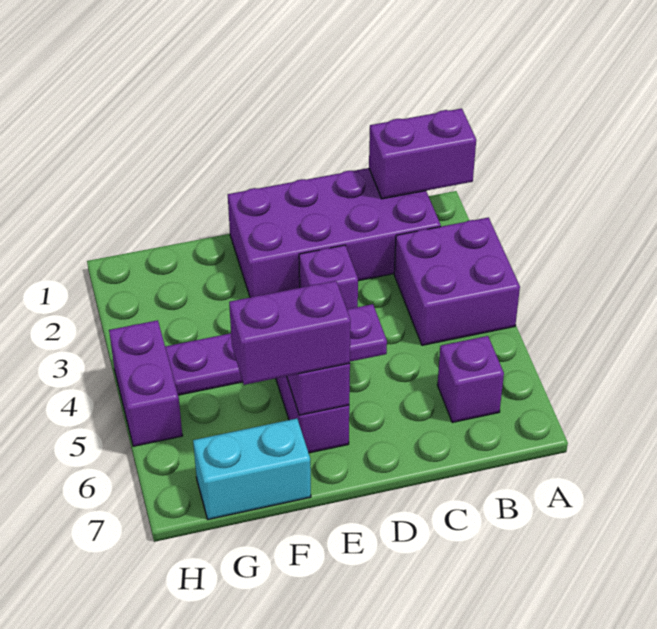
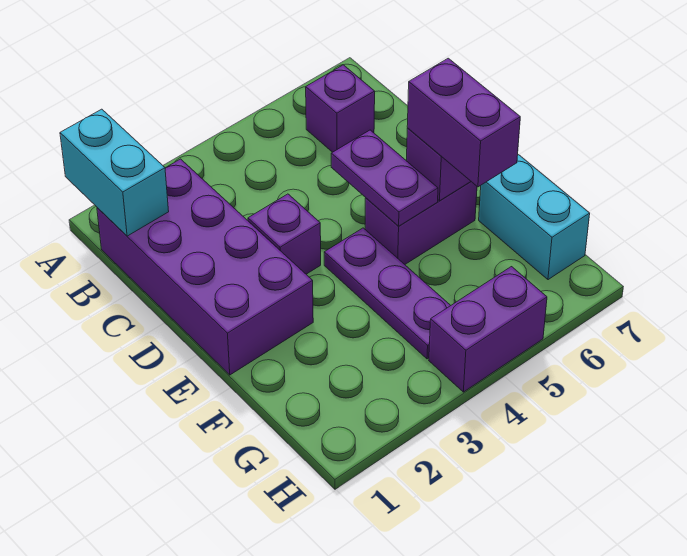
purple brick A1:B1 level 2 -> cyan brick A1:B1 level 2
purple brick A3:B4 level 1 -> none

